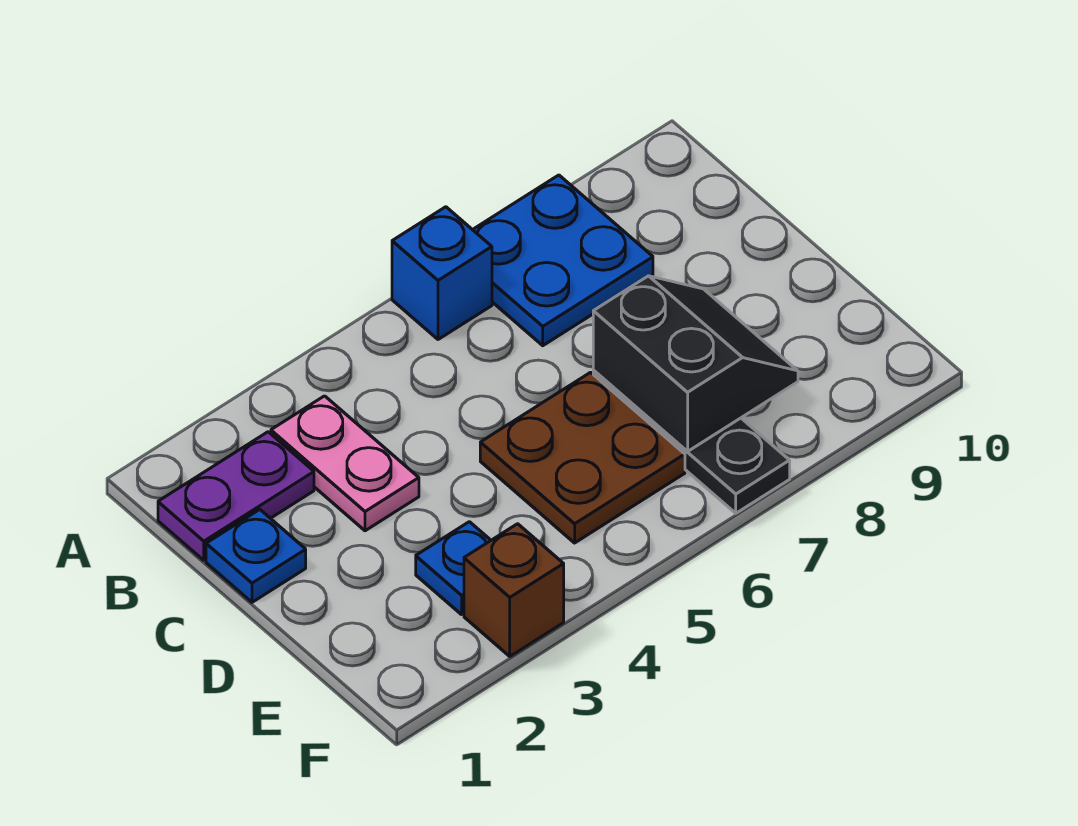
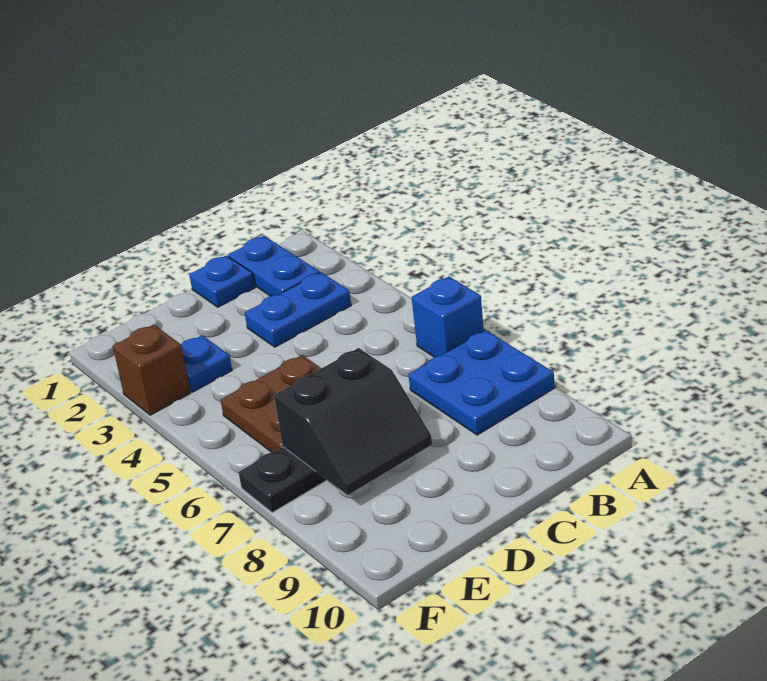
purple plate B1:B2 level 1 -> blue plate B1:B2 level 1
pink plate B3:C3 level 1 -> blue plate B3:C3 level 1

